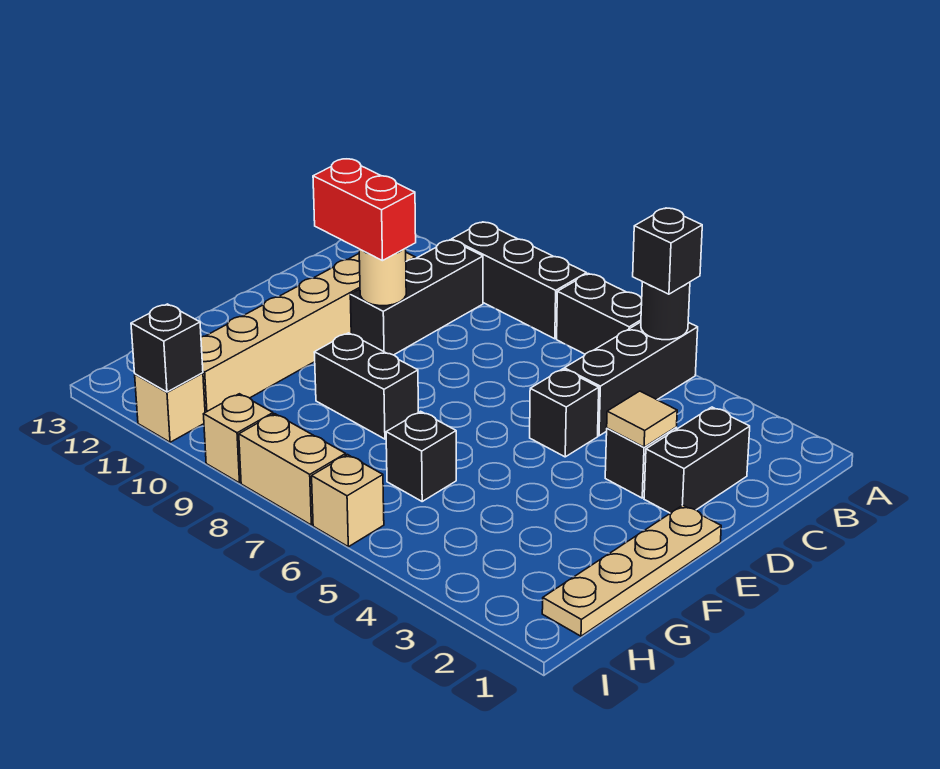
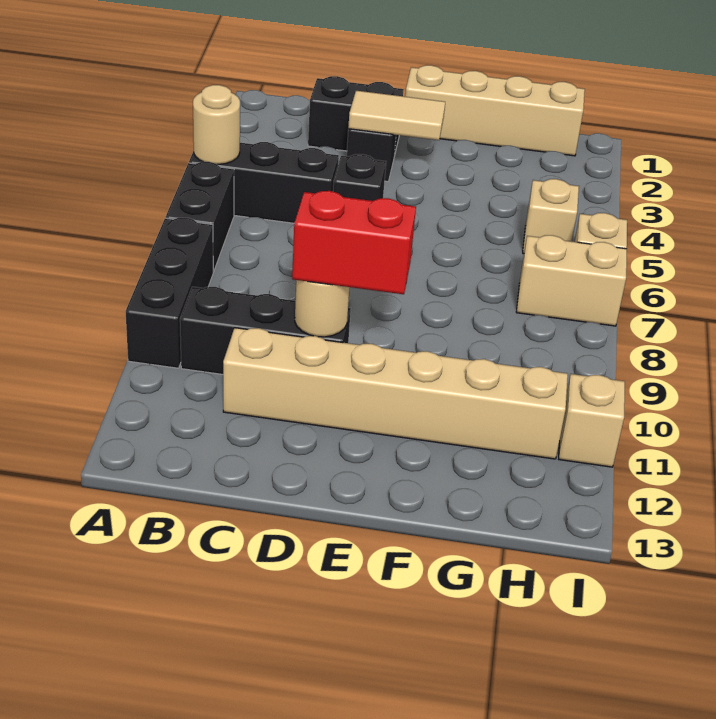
black round brick A5 level 2 -> tan round brick A5 level 2
black brick A5 level 3 -> none
tan tile D3 level 2 -> tan tile D3:E3 level 2
red brick D10:D11 level 3 -> red brick D10:E10 level 3
tan plate E1:H1 level 1 -> tan brick E1:H1 level 1
black brick F8:F9 level 1 -> none
black brick G6 level 1 -> none
tan brick I7:I8 level 1 -> tan brick H7:I7 level 1
tan brick I9 level 1 -> tan brick H5 level 1
black brick I11 level 2 -> none

